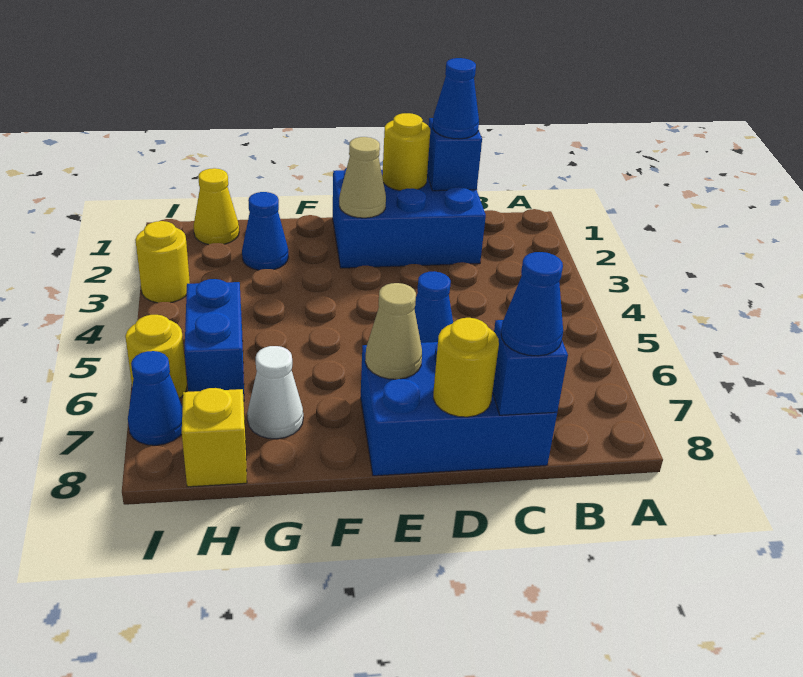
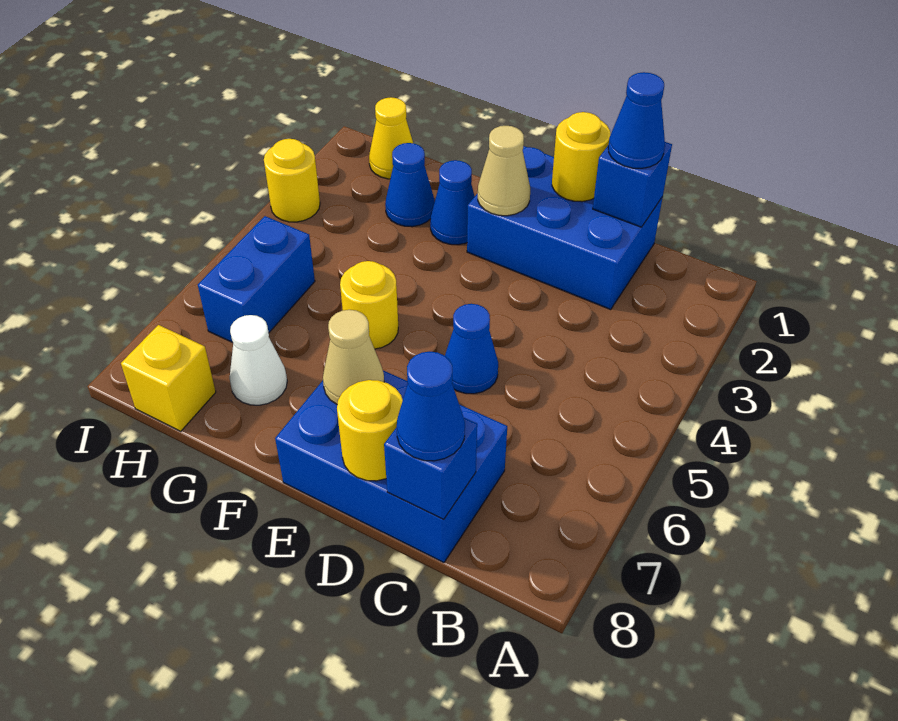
yellow round brick I6 level 1 -> yellow round brick F5 level 1
blue cone I7 level 1 -> blue cone F2 level 1

